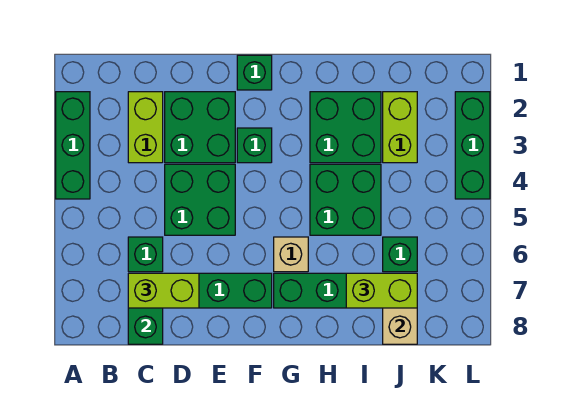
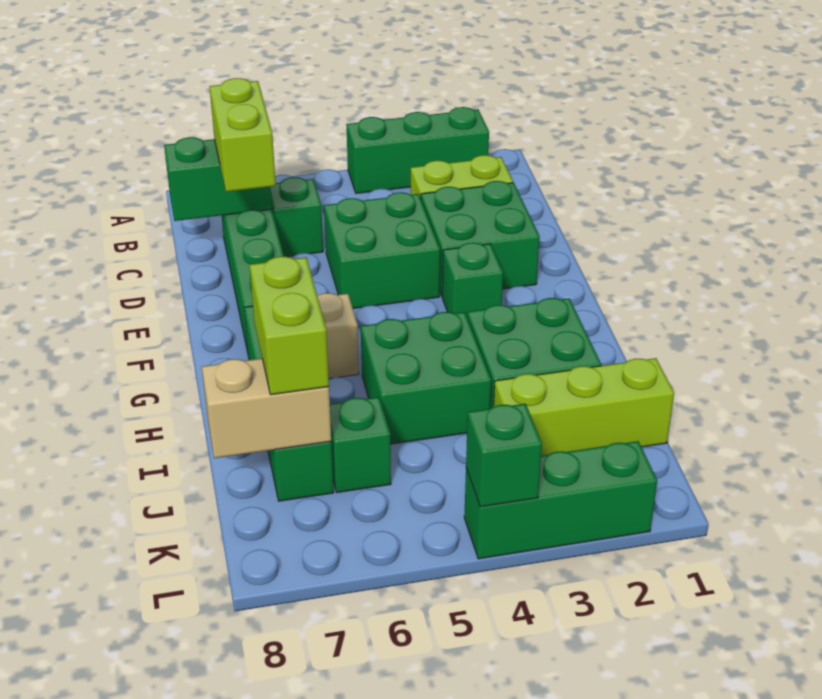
green brick F1 level 1 -> green brick L4 level 2
lime brick J2:J3 level 1 -> lime brick J1:J3 level 1

